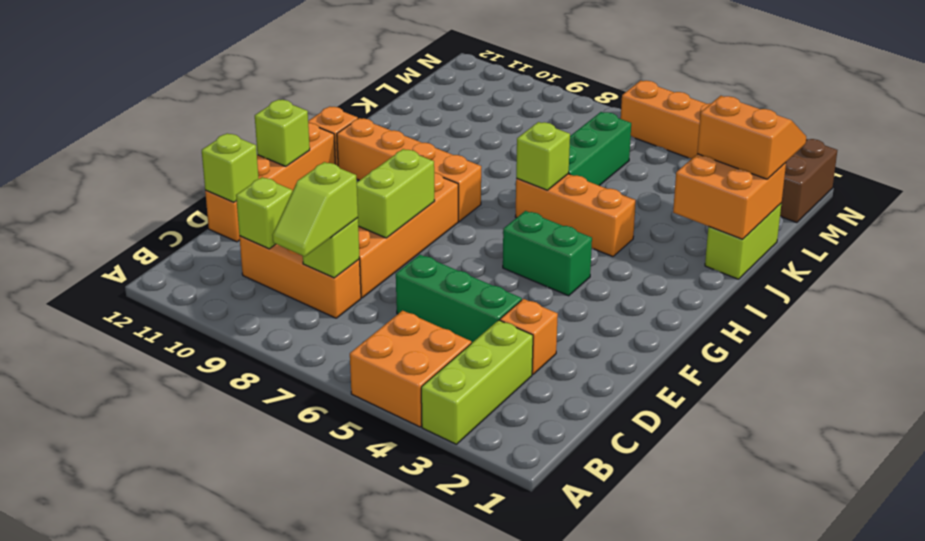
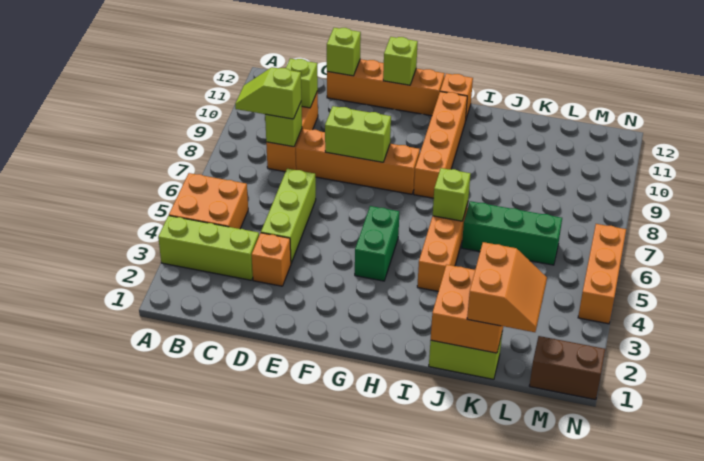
green brick D4:D6 level 1 -> lime brick D4:D6 level 1

